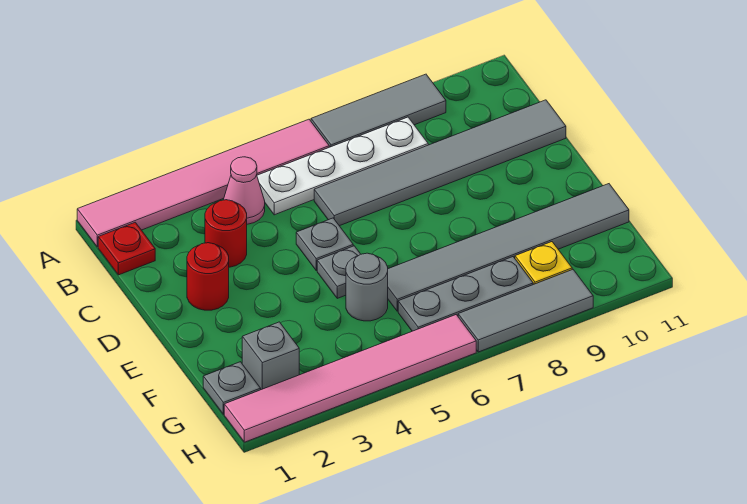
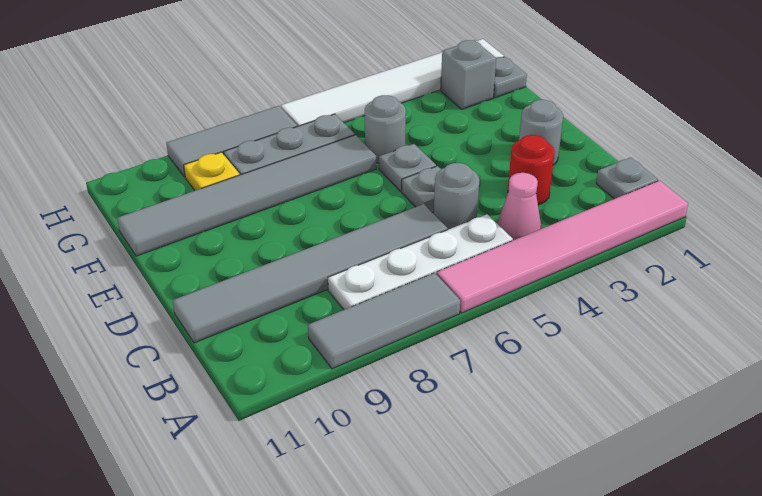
red plate B1 level 1 -> grey plate B1 level 1
none -> grey round brick C5 level 1
red round brick D2 level 1 -> grey round brick D2 level 1
pink tile H1:H6 level 1 -> white tile H1:H6 level 1

